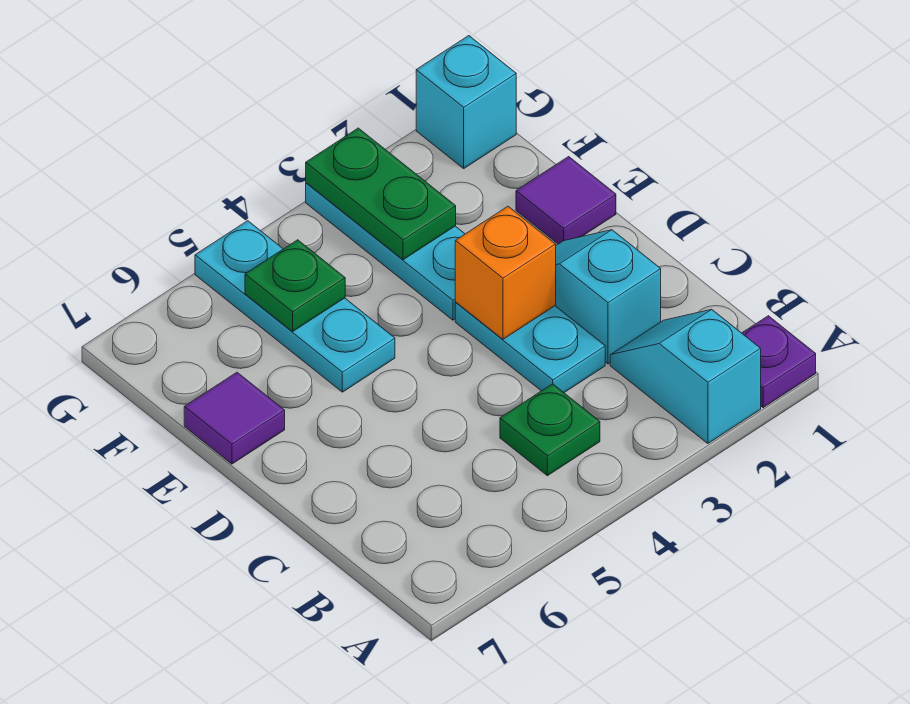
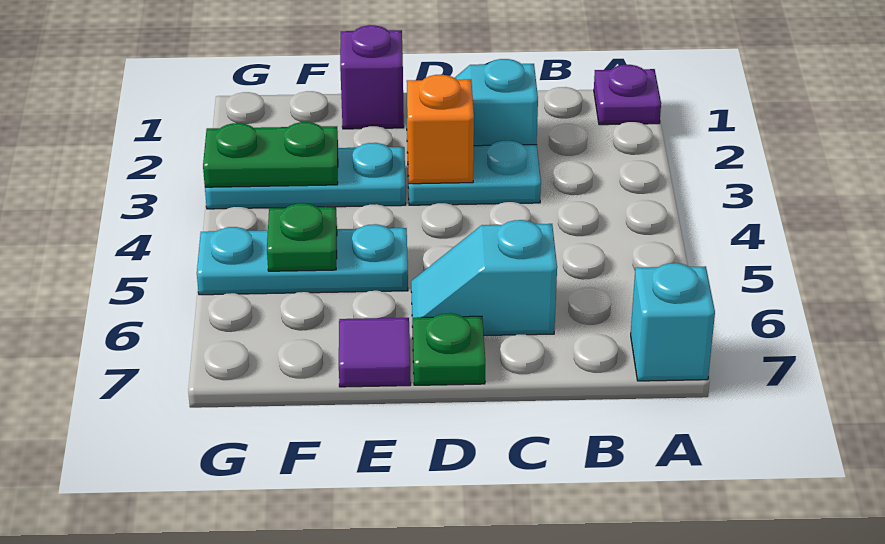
cyan slope A2:B2 level 1 top A -> cyan slope C6:D6 level 1 top C
green plate B4 level 1 -> green plate D7 level 1
purple tile E1 level 1 -> purple brick E1 level 1
cyan brick G1 level 1 -> cyan brick A7 level 1

